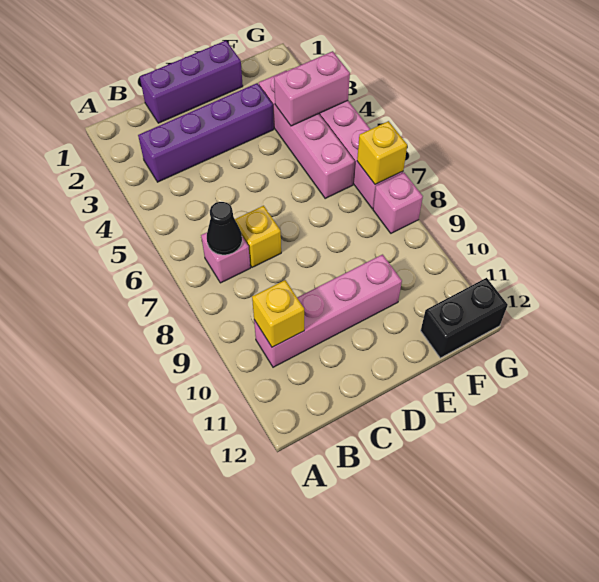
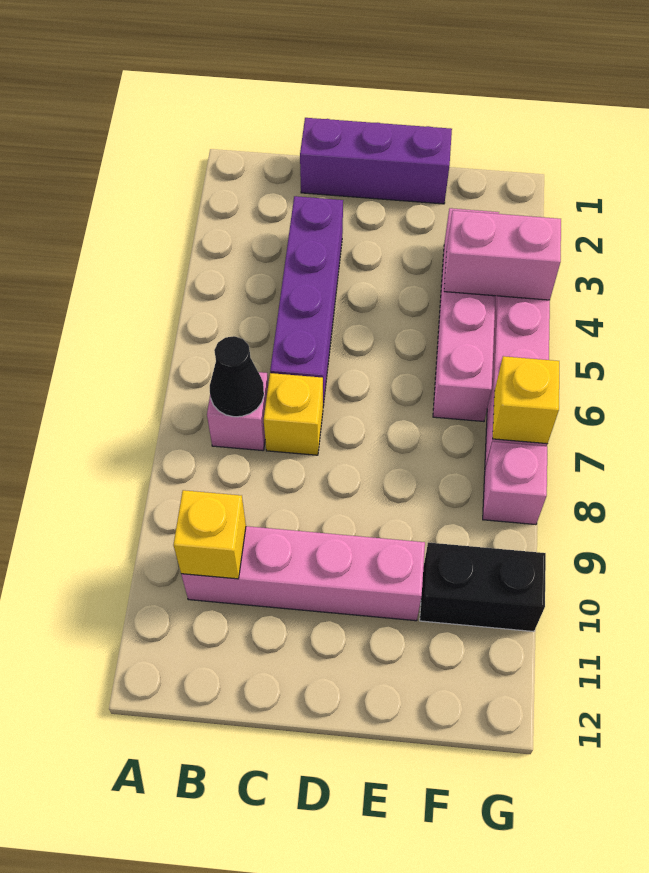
purple brick B3:E3 level 1 -> purple brick C3:C6 level 1
black brick F12:G12 level 1 -> black brick F10:G10 level 1

